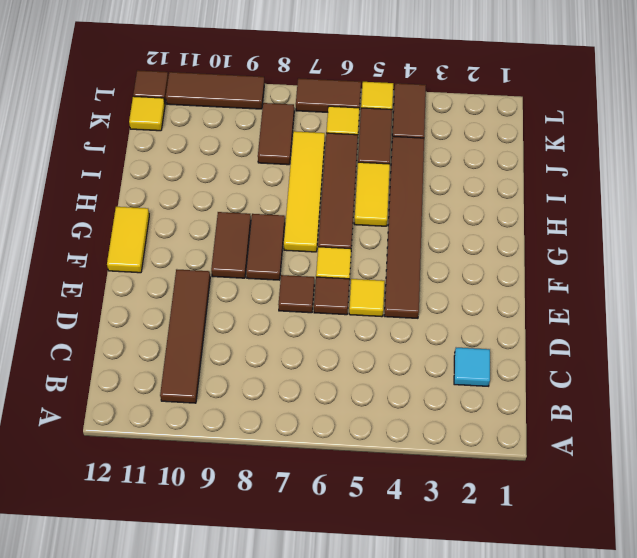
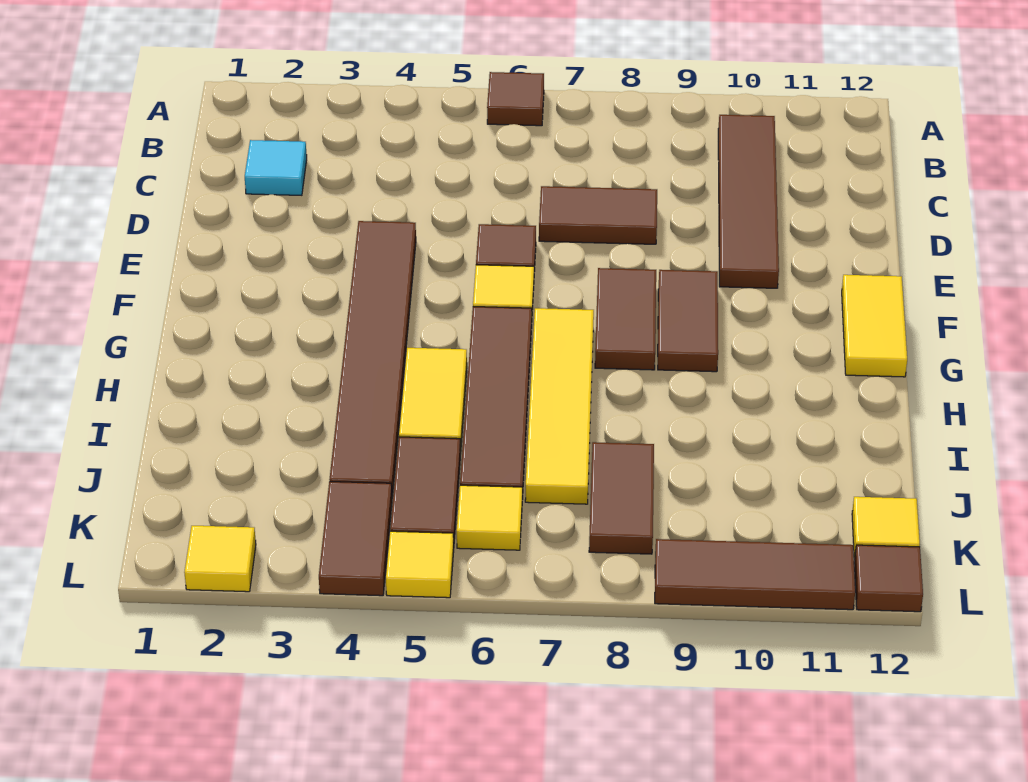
yellow tile E5 level 1 -> yellow tile L2 level 1
brown tile E7 level 1 -> brown tile A6 level 1
brown tile L6:L7 level 1 -> brown tile D7:D8 level 1

